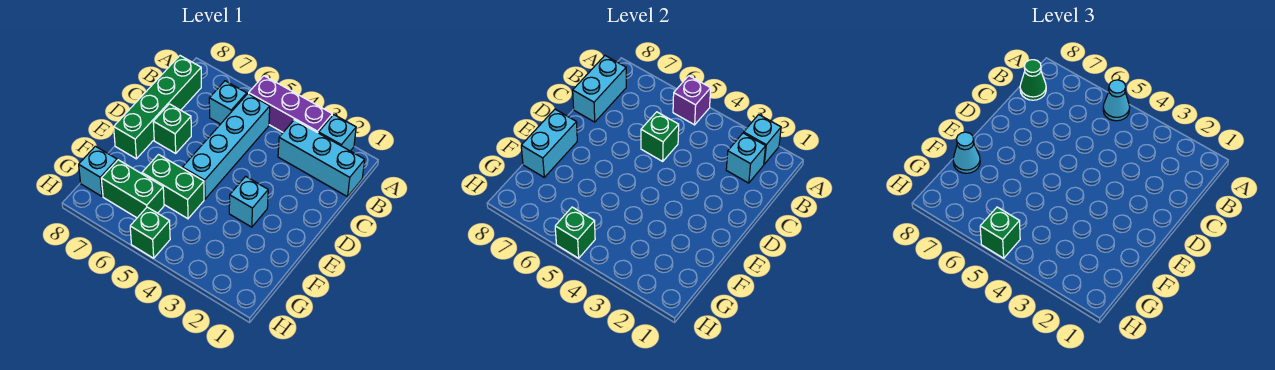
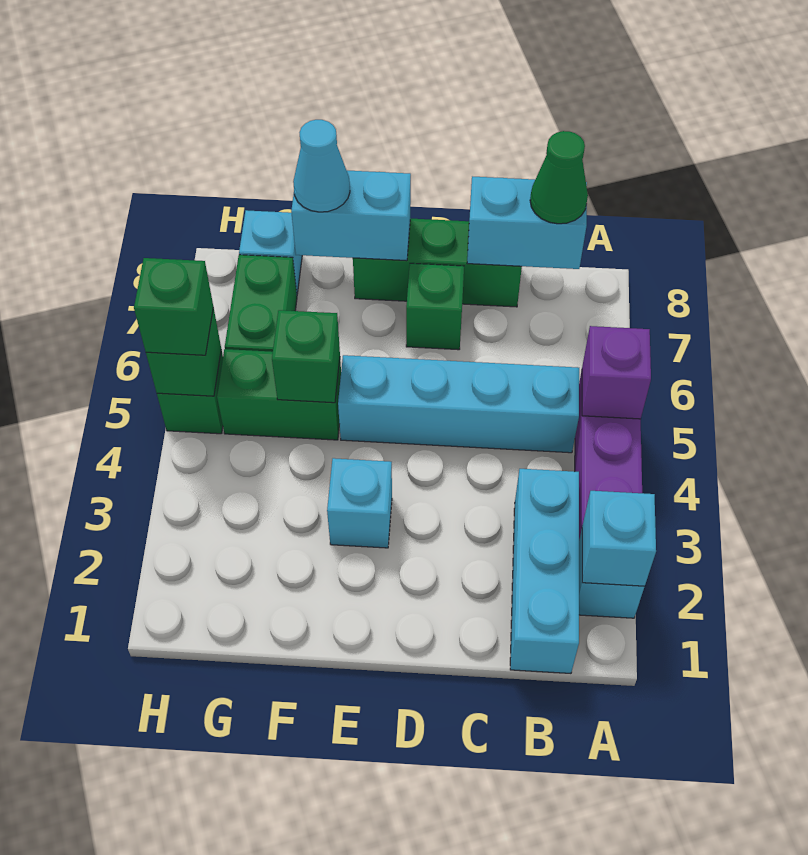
cyan cone A5 level 3 -> none
cyan brick B2 level 2 -> none
cyan brick B6 level 1 -> none
green brick B8:E8 level 1 -> green brick C8:E8 level 1
green brick C5 level 2 -> green brick F5 level 2
green brick F5:F6 level 1 -> green brick F5:G5 level 1

